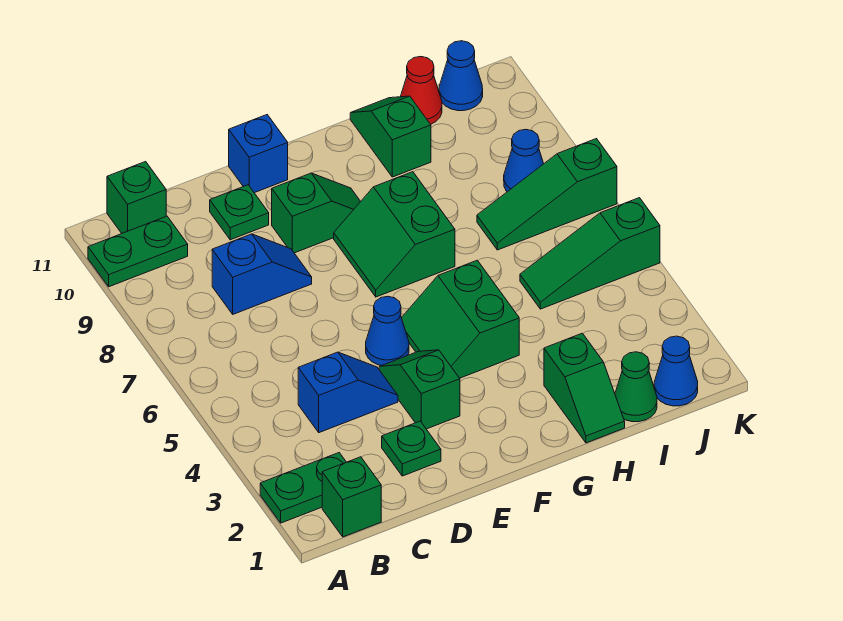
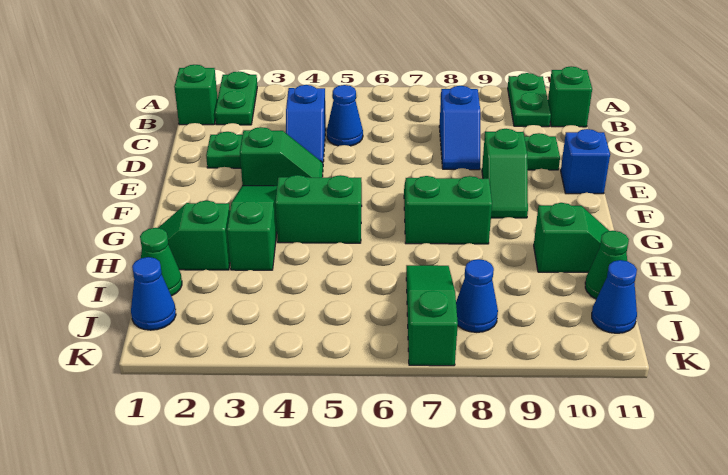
blue cone E5 level 1 -> blue cone C5 level 1
green slope I5:K5 level 1 top K -> green slope F3:H3 level 1 top H
red cone I11 level 1 -> green cone I11 level 1

